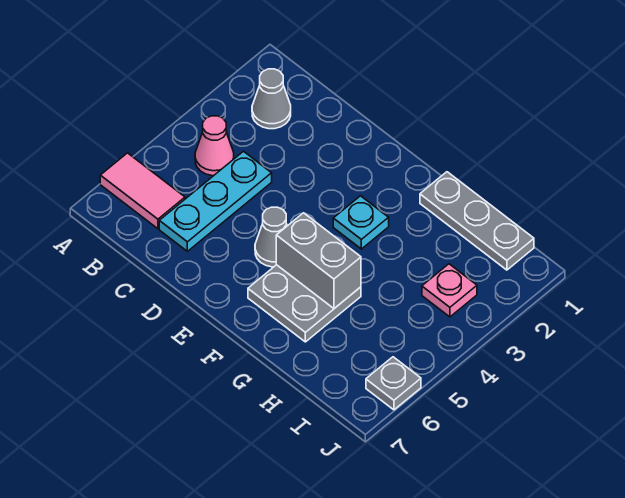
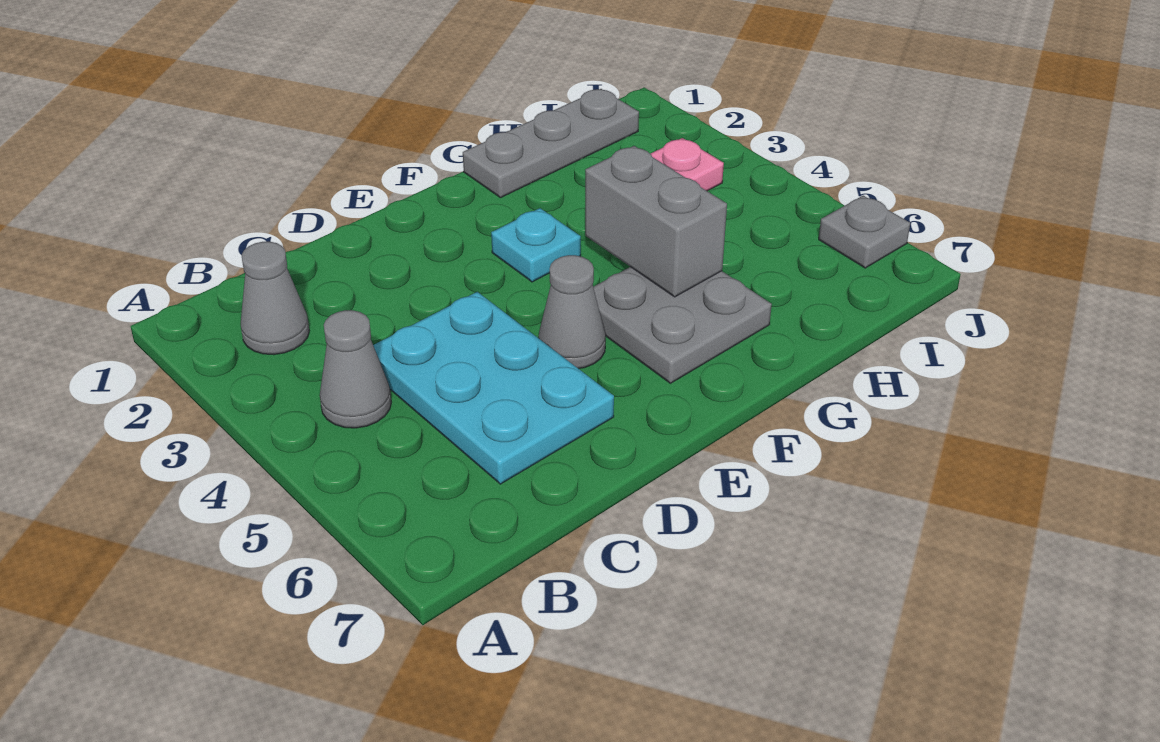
pink tile A6:B6 level 1 -> none
pink cone B4 level 1 -> grey cone B4 level 1
cyan plate C4:C6 level 1 -> cyan plate C4:D6 level 1
grey brick F5:G5 level 2 -> grey brick G4:G5 level 2

